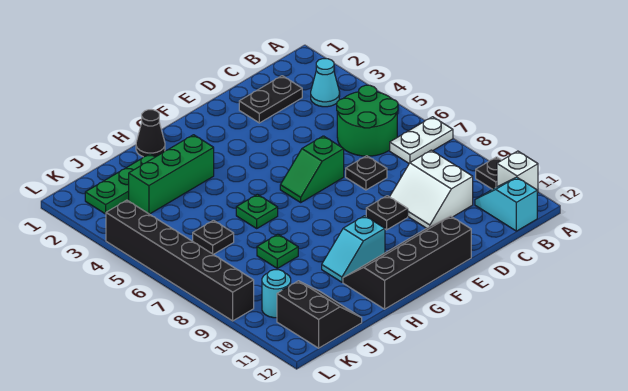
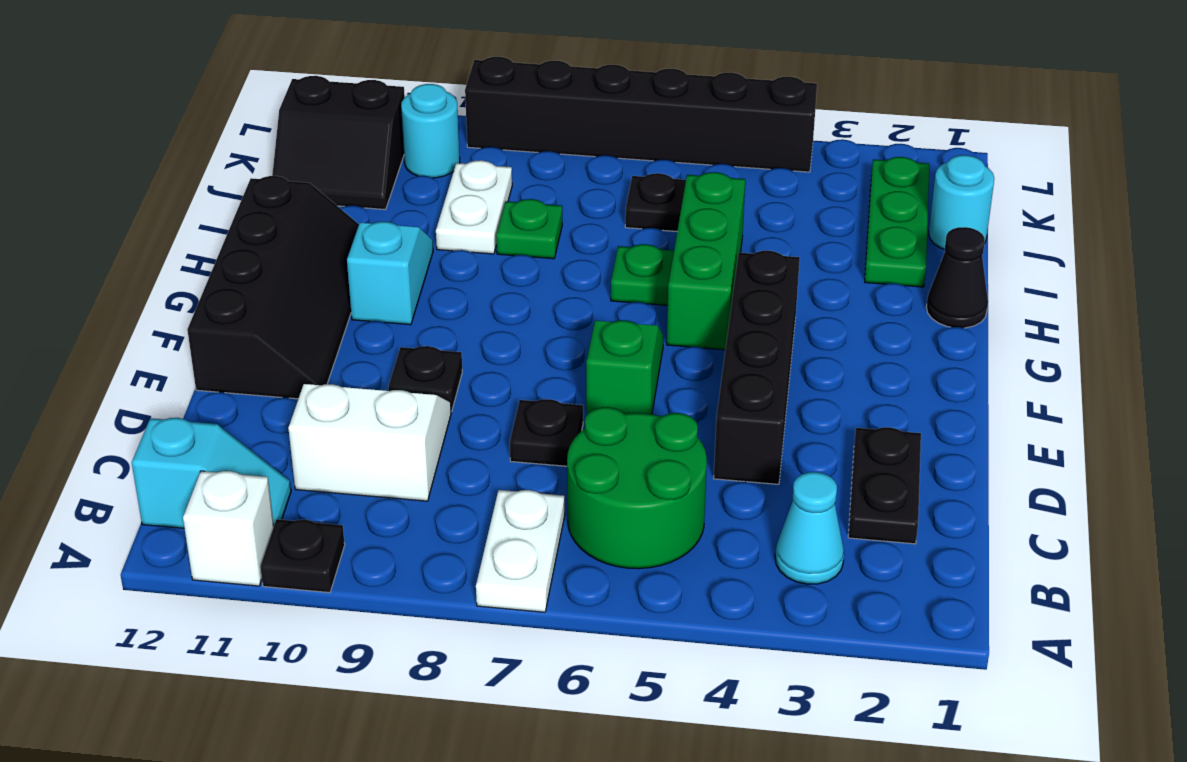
none -> black brick D4:G4 level 1
green brick H3:J3 level 1 -> green brick G5:I5 level 1
none -> white plate I9:J9 level 1
none -> cyan round brick J1 level 1

